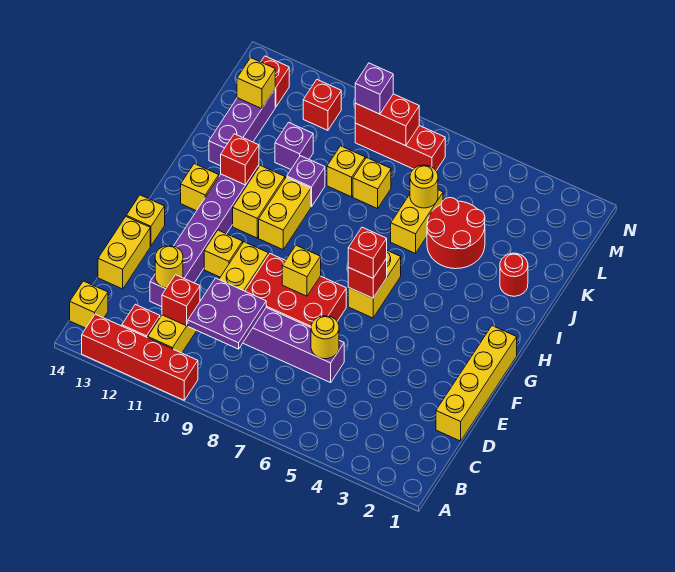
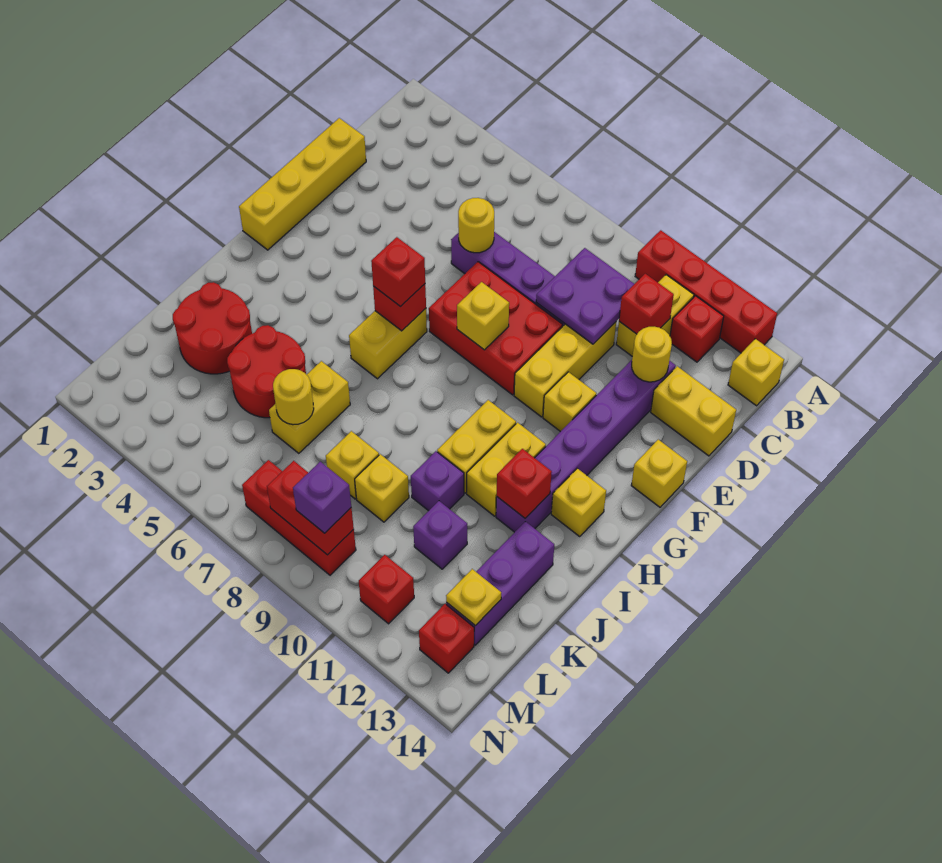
yellow brick D14:E14 level 1 -> yellow brick D13:D14 level 1
red round brick J2 level 1 -> red round brick J2:K3 level 1
yellow brick L13 level 2 -> yellow plate L13 level 2

